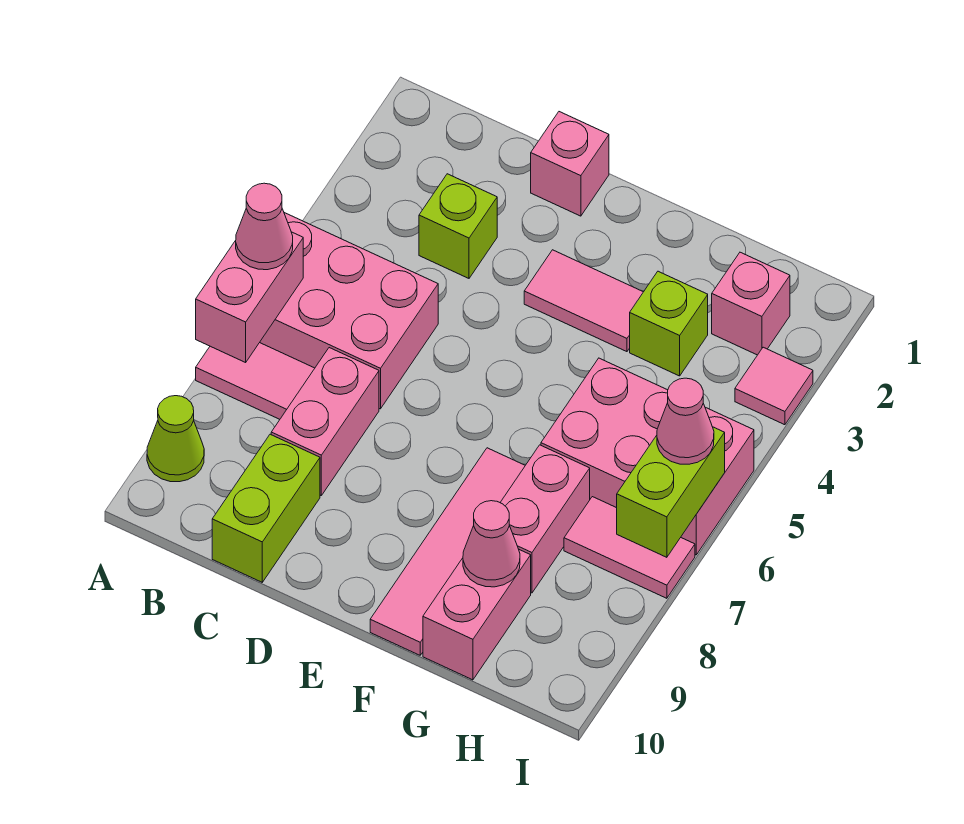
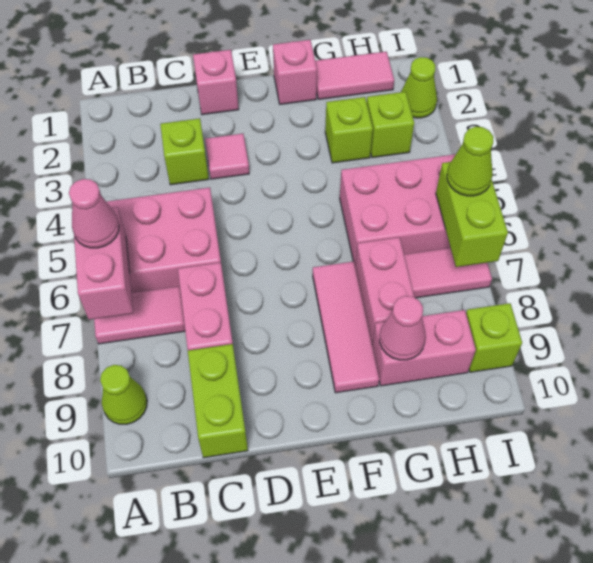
pink tile E3:F3 level 1 -> pink tile G1:H1 level 1
pink tile F7:F10 level 1 -> pink tile F7:F9 level 1
pink brick G9:G10 level 1 -> pink brick G9:H9 level 1
pink brick H2 level 1 -> pink brick F1 level 1
none -> lime brick H3 level 1
none -> lime cone I2 level 1
pink tile I3 level 1 -> pink tile D3 level 1
pink cone I6 level 3 -> lime cone I6 level 3
none -> lime brick I9 level 1

